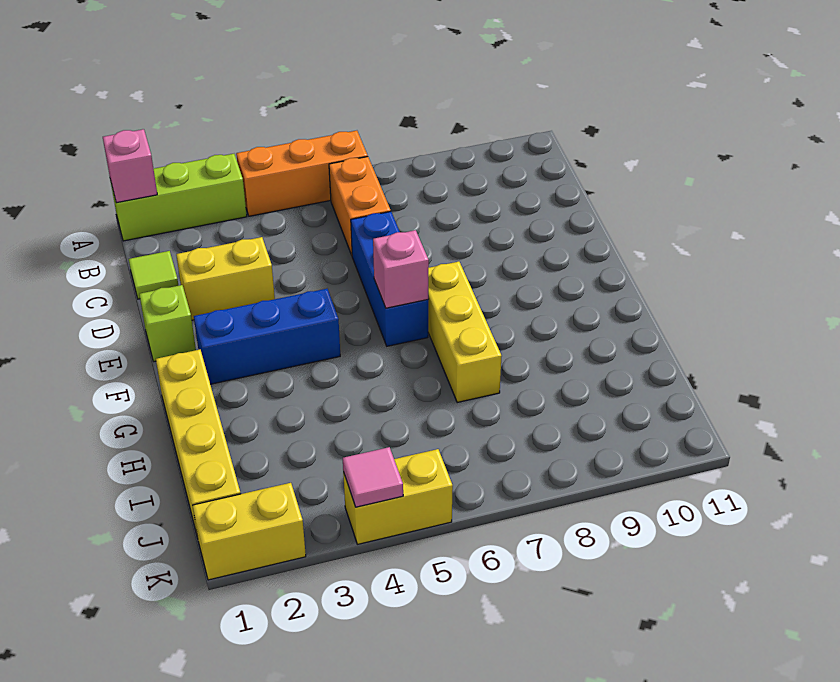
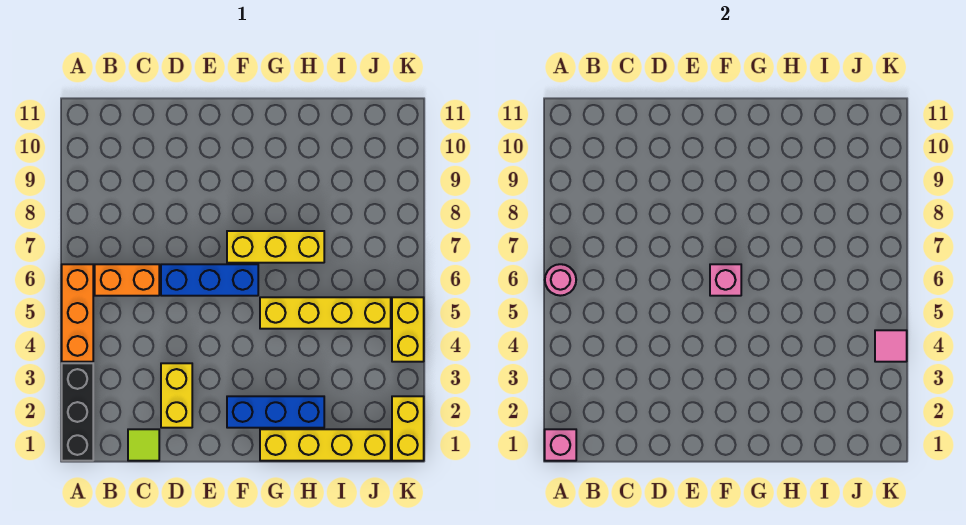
lime brick A1:A3 level 1 -> black brick A1:A3 level 1
none -> pink round brick A6 level 2
lime brick E1 level 1 -> none
blue brick F2:F4 level 1 -> blue brick F2:H2 level 1
none -> yellow brick G5:J5 level 1

